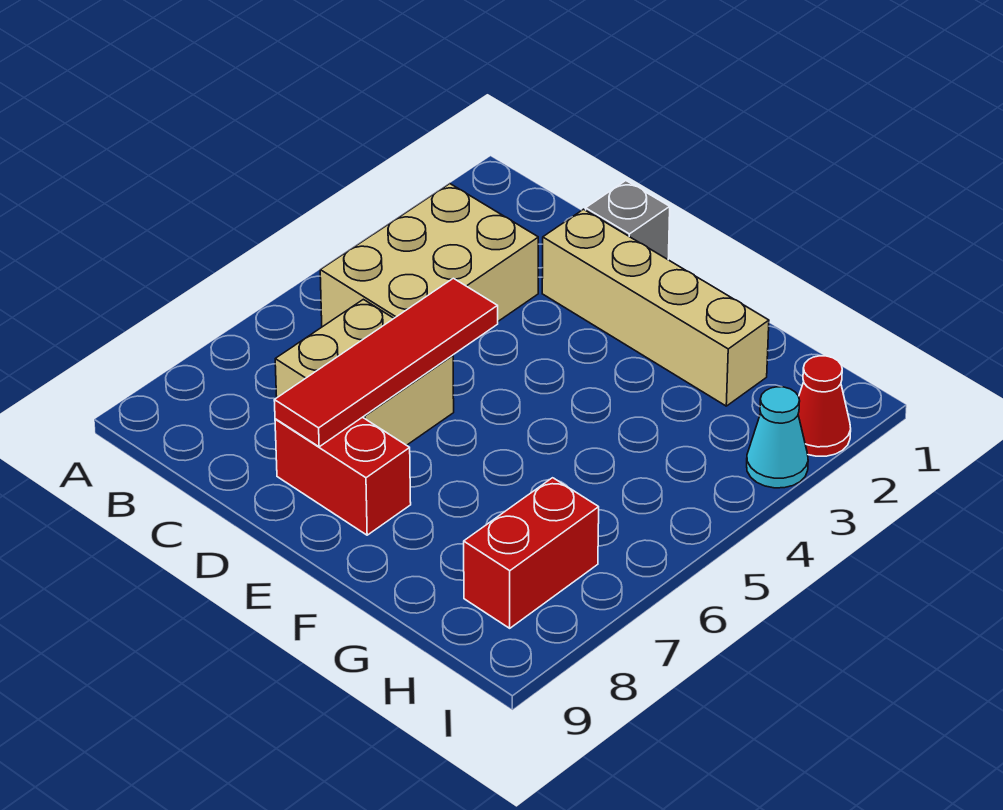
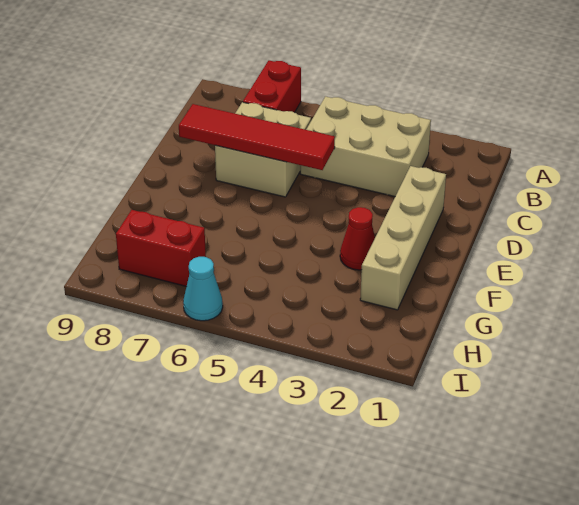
grey brick D1 level 1 -> none
red brick D8:E8 level 1 -> red brick A7:B7 level 1
red cone I2 level 1 -> red cone F3 level 1
cyan cone I3 level 1 -> cyan cone I6 level 1

